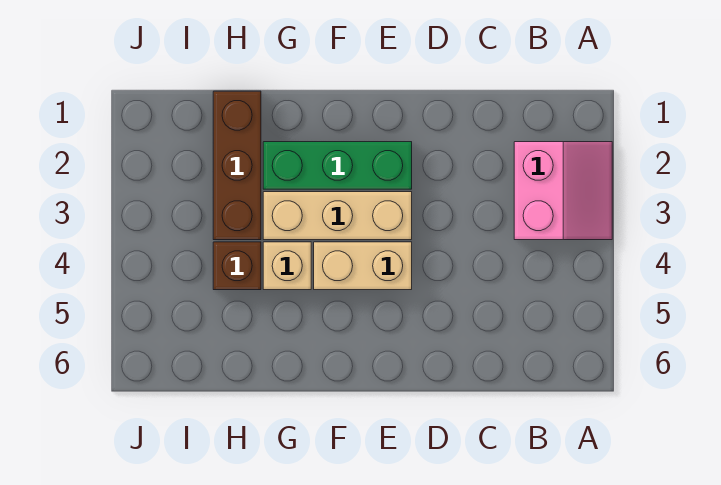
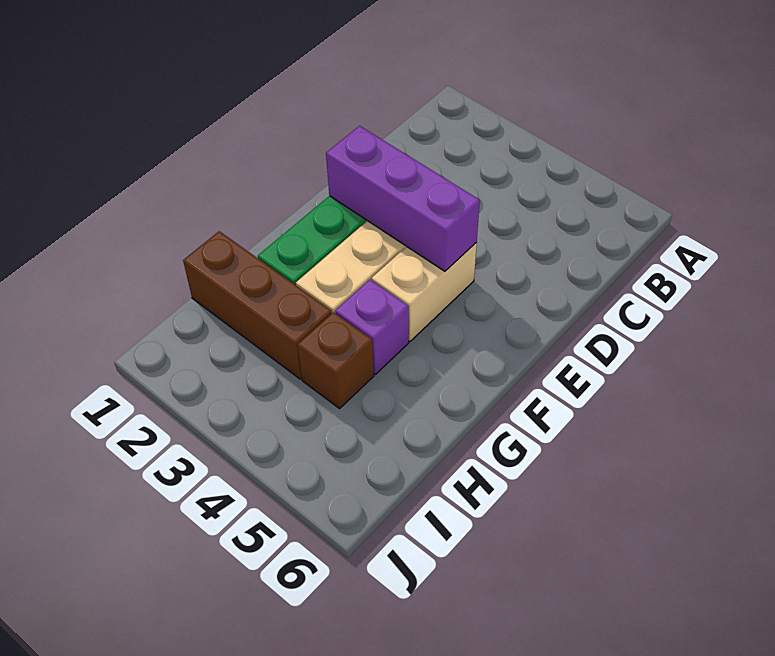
pink slope A2:B3 level 1 top B -> none
none -> purple brick E2:E4 level 2
tan brick G4 level 1 -> purple brick G4 level 1

